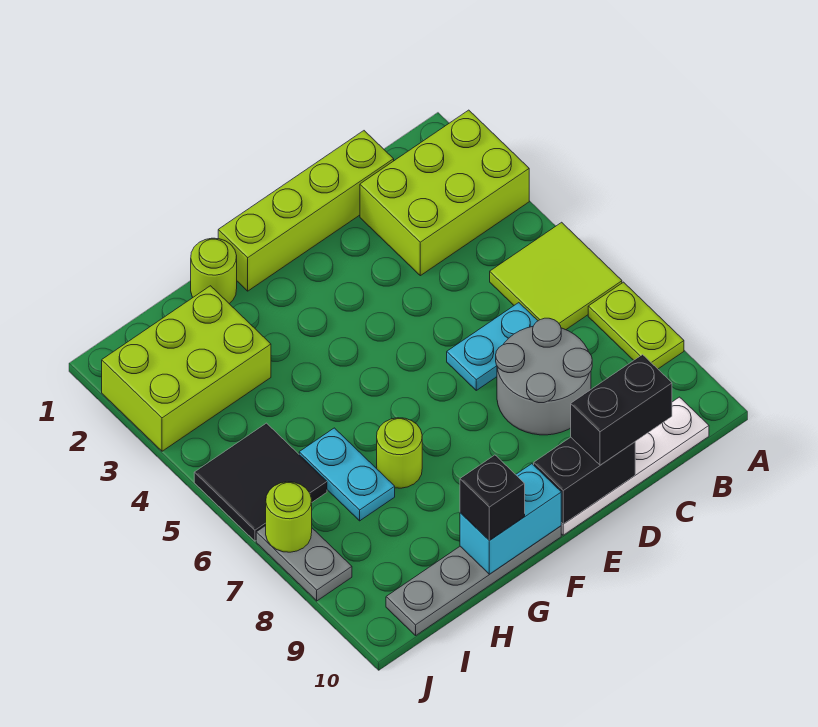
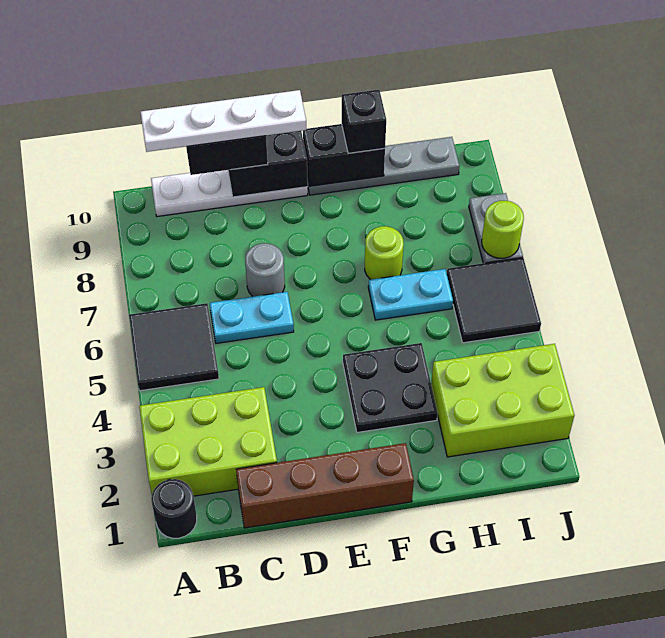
none -> black round brick A1 level 1
lime tile A5:B6 level 1 -> black tile A5:B6 level 1
lime plate A7:A8 level 1 -> none
none -> white plate B10:E10 level 4
lime brick C1:F1 level 1 -> brown brick C1:F1 level 1
grey round brick C7:D8 level 1 -> grey round brick D7 level 1
none -> black plate F3:G4 level 1
cyan brick F10:G10 level 2 -> black brick F10:G10 level 2
lime round brick G1 level 1 -> none
cyan plate H6:H7 level 1 -> cyan plate G6:H6 level 1

